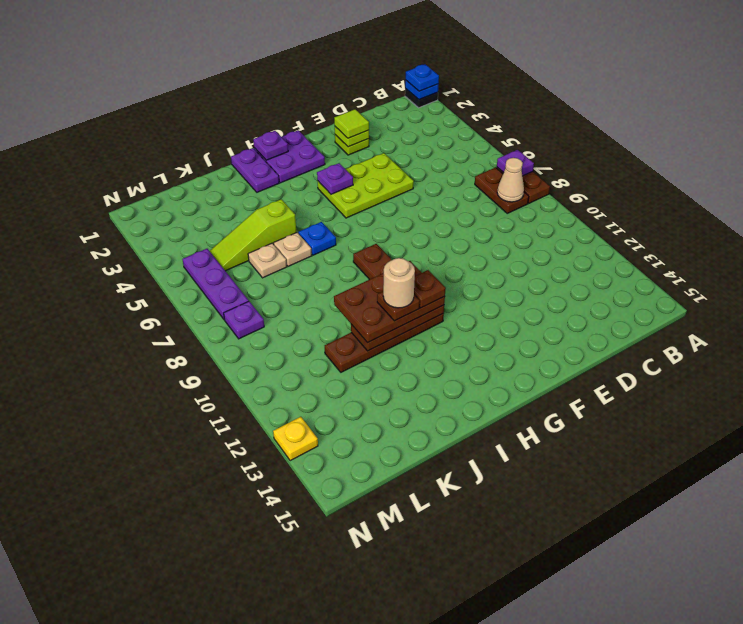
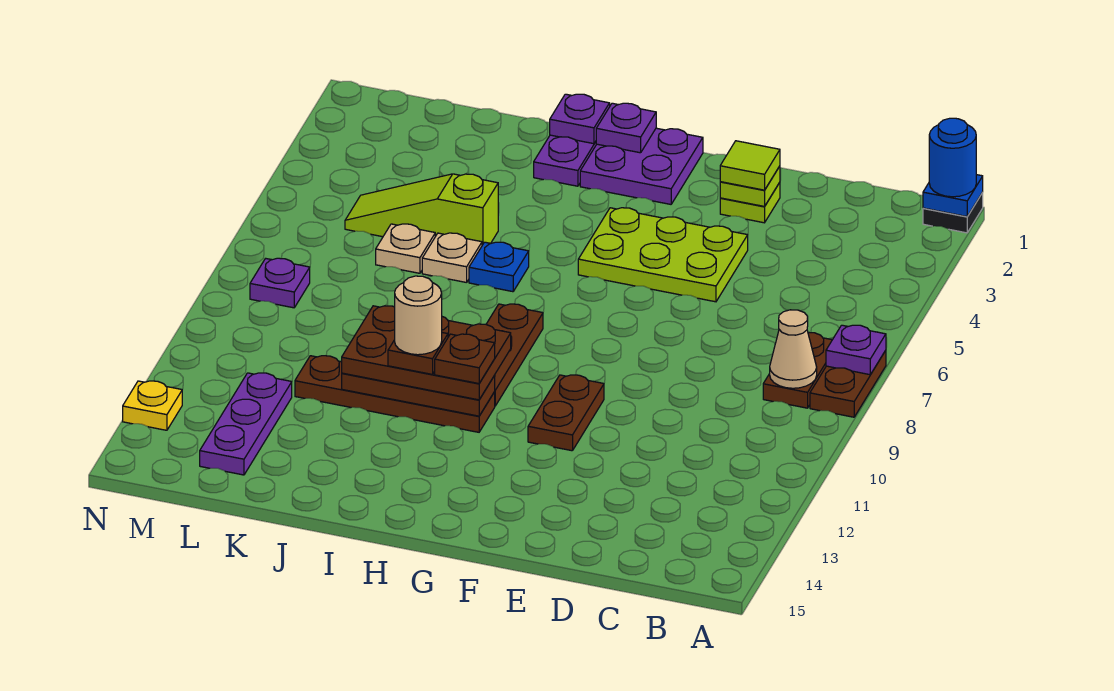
blue plate A1 level 3 -> blue round brick A1 level 3
none -> brown plate F10:F11 level 1
purple plate G4 level 2 -> purple plate I1 level 2
purple plate M5:M7 level 1 -> purple plate L12:L14 level 1

